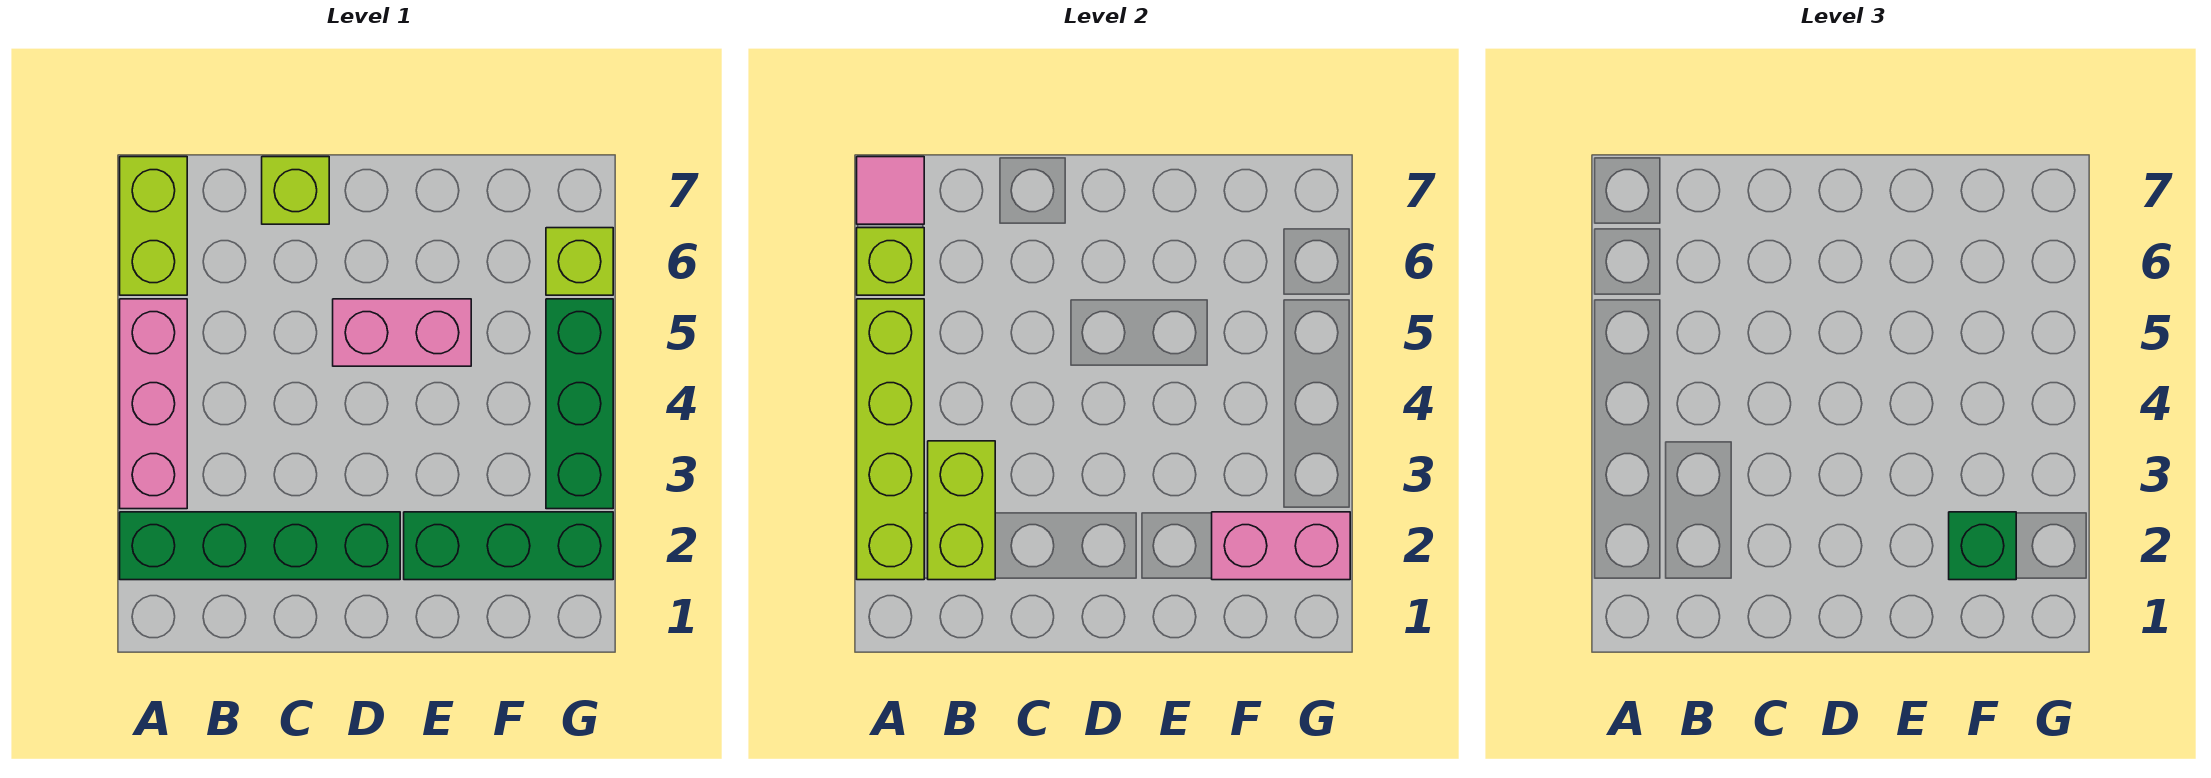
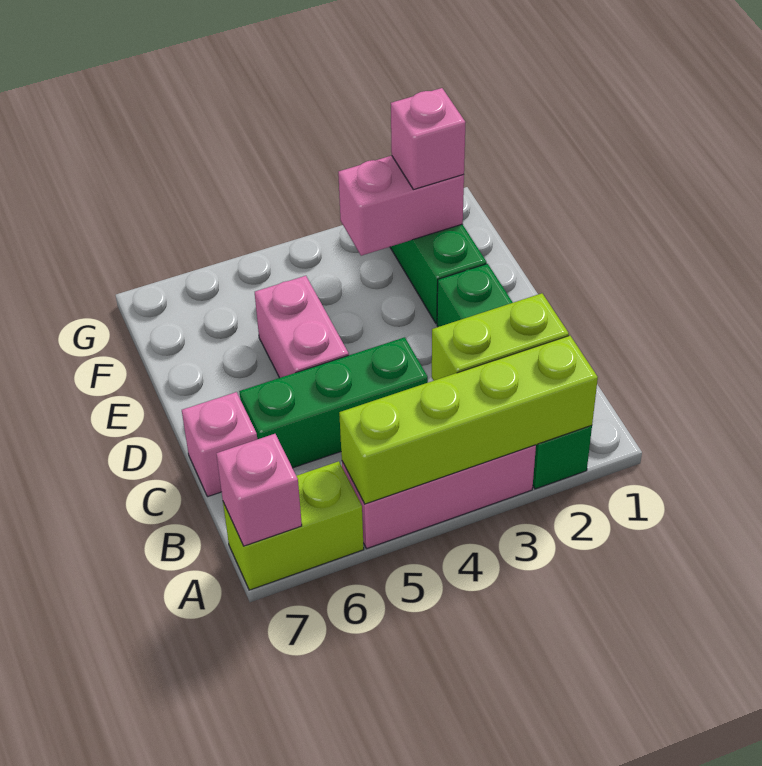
lime brick A6 level 2 -> none
pink tile A7 level 2 -> pink brick A7 level 2
lime brick C7 level 1 -> pink brick C7 level 1
pink brick F2:G2 level 2 -> pink brick F2:F3 level 2
green brick F2 level 3 -> pink brick F2 level 3
green brick G3:G5 level 1 -> green brick C4:C6 level 1
lime brick G6 level 1 -> none

